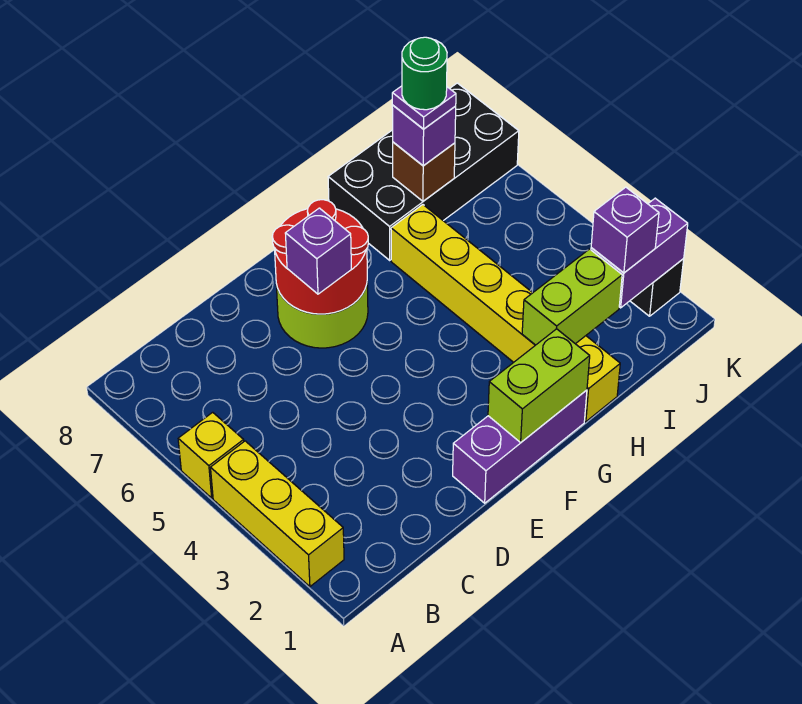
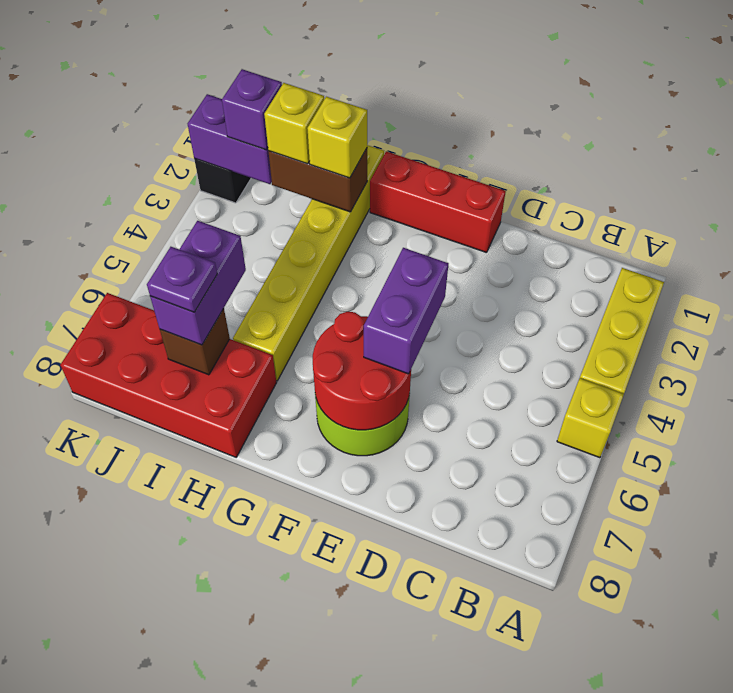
purple brick E1:G1 level 1 -> red brick E1:G1 level 1
purple brick E6 level 3 -> purple brick E5:E6 level 3
lime brick F1:G1 level 2 -> none
lime brick H2:I2 level 2 -> brown brick H2:I2 level 2
none -> yellow brick H2 level 3
black brick H7:K8 level 1 -> red brick H7:K8 level 1
none -> yellow brick I2 level 3
purple brick I7 level 3 -> purple brick I6:I7 level 3
green round brick I7 level 5 -> none

